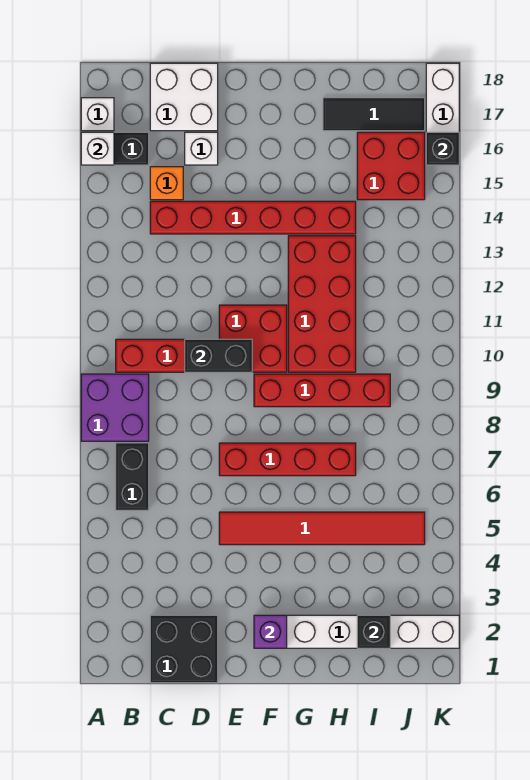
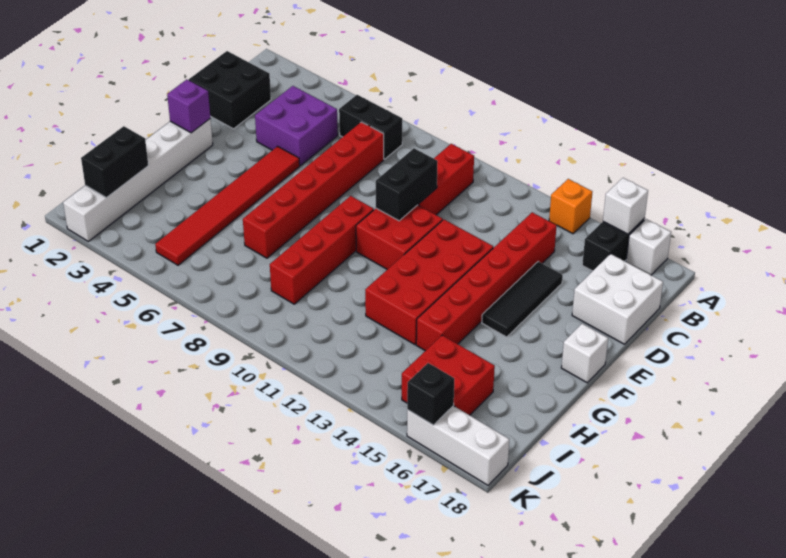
purple brick A8:B9 level 1 -> purple brick C4:D5 level 1
orange brick C15 level 1 -> orange brick A14 level 1
white brick D16 level 1 -> white brick F18 level 1
red brick E7:H7 level 1 -> red brick C7:H7 level 1
red brick G10:H13 level 1 -> red brick E12:H13 level 1
black tile H17:J17 level 1 -> black tile D15:F15 level 1
black brick I2 level 2 -> black brick I2:J2 level 2

